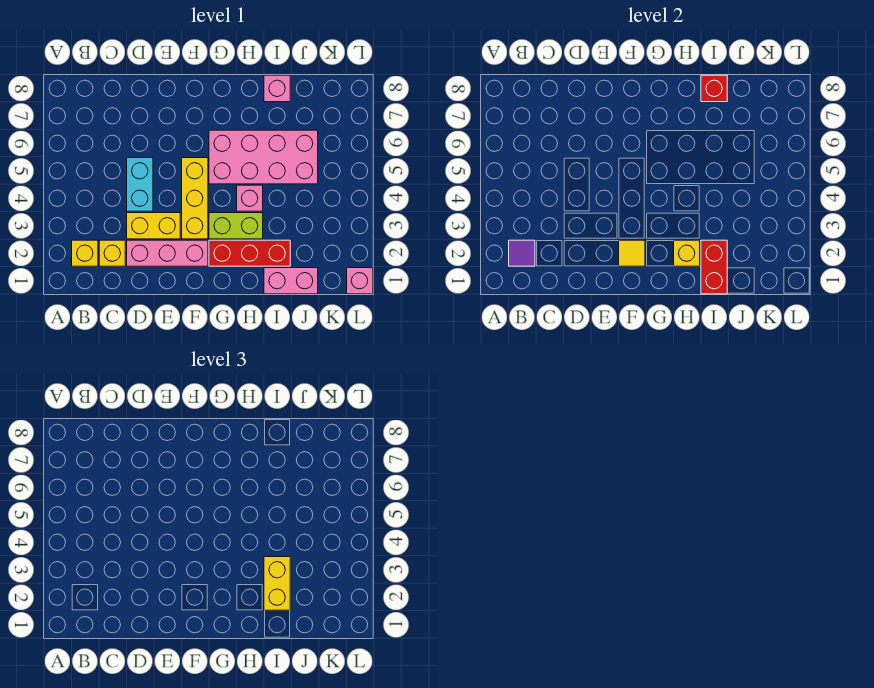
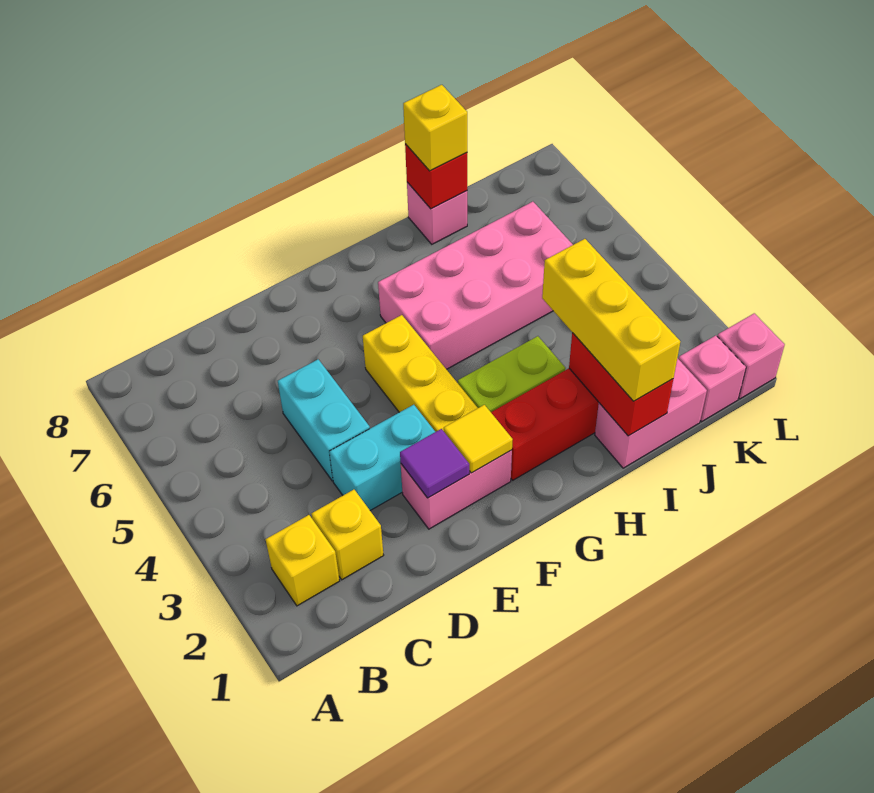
purple tile B2 level 2 -> purple tile E2 level 2
pink brick D2:F2 level 1 -> pink brick E2:F2 level 1
yellow brick D3:E3 level 1 -> cyan brick D3:E3 level 1
yellow brick H2 level 2 -> yellow brick I8 level 3
pink brick H4 level 1 -> pink brick K1 level 1
yellow brick I2:I3 level 3 -> yellow brick I1:I3 level 3

